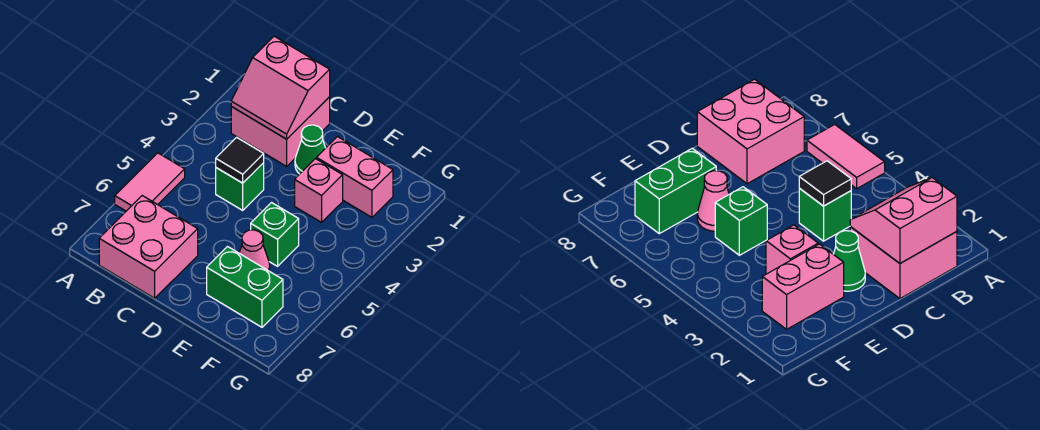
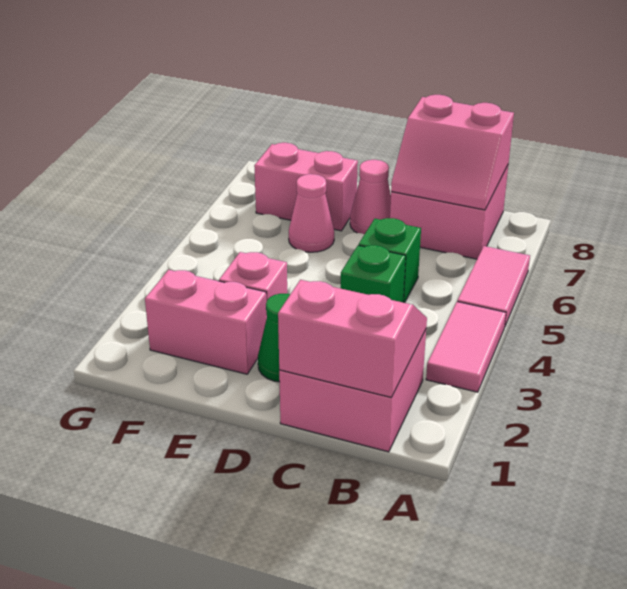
none -> pink tile A3:A4 level 1
none -> pink slope B7:C8 level 2 top 8
black tile C4 level 2 -> none
none -> pink cone D7 level 1
green brick E5 level 1 -> green brick C5 level 1
green brick E7:F7 level 1 -> pink brick E7:F7 level 1

